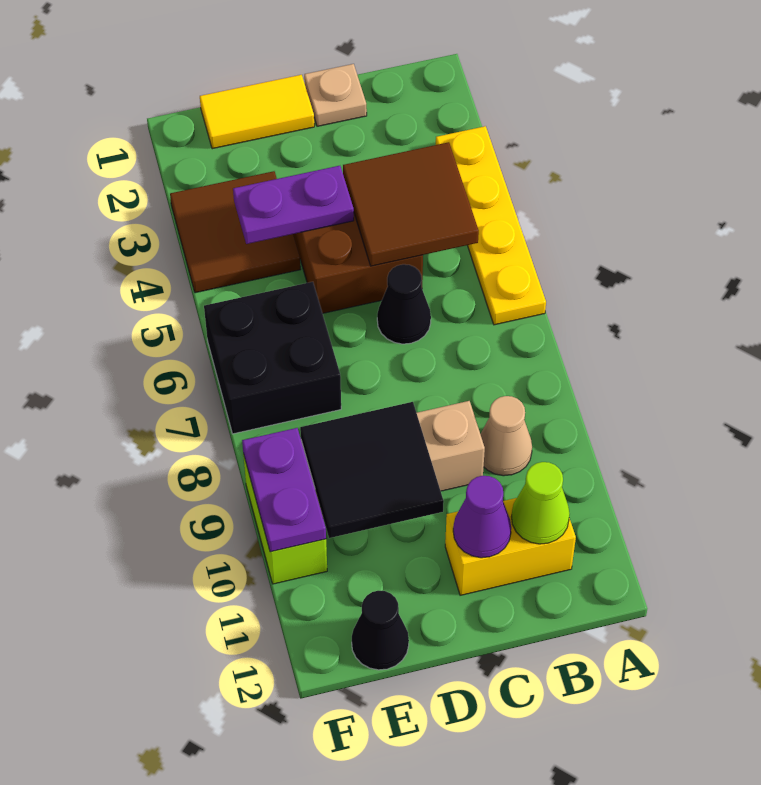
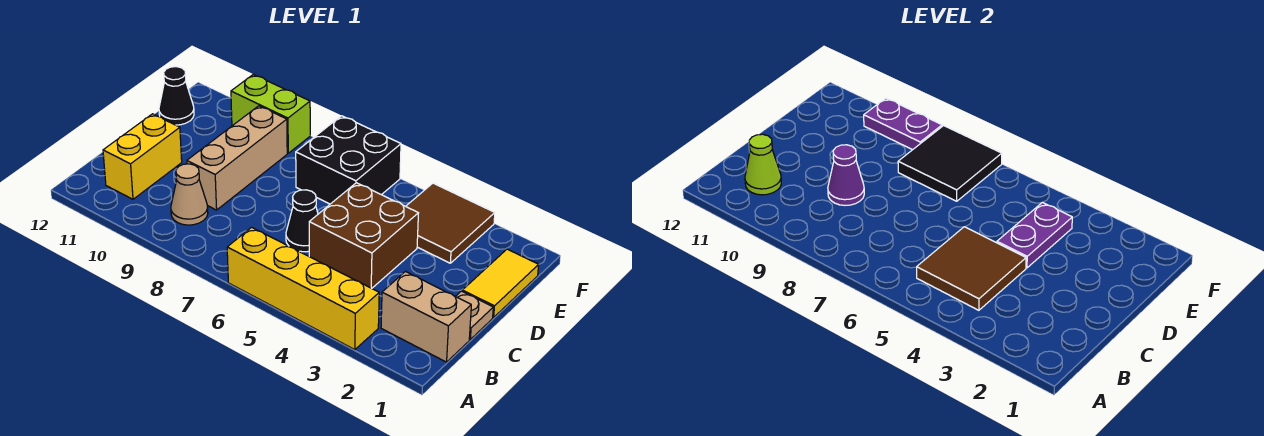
yellow plate A3:A6 level 1 -> yellow brick A3:A6 level 1
none -> tan brick B1:B2 level 1
purple cone C11 level 2 -> purple cone C9 level 2
black tile D9:E10 level 2 -> black tile E7:F8 level 2

